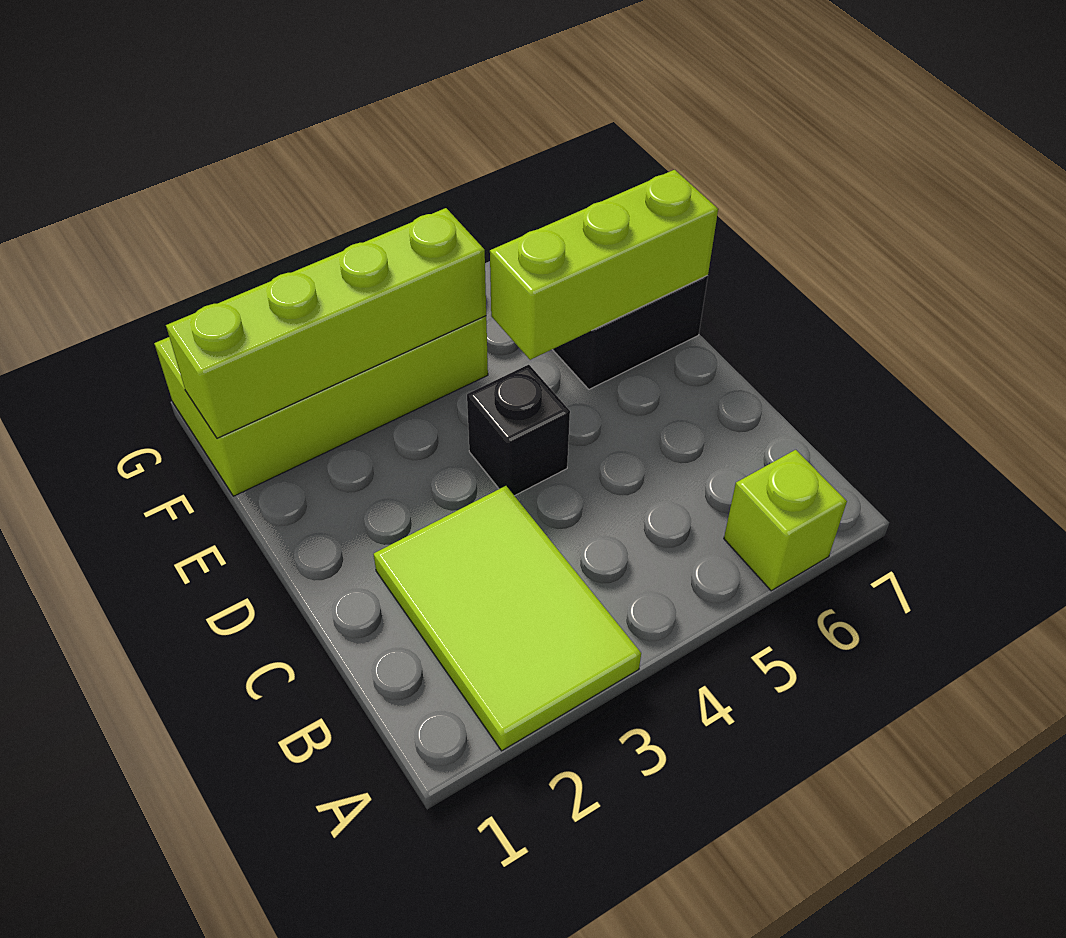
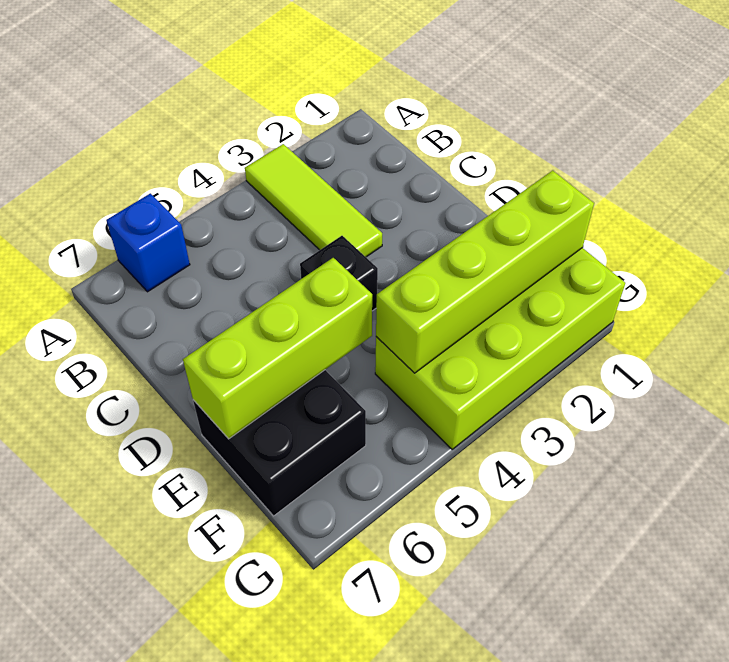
lime tile A2:C3 level 1 -> lime tile A3:C3 level 1
lime brick A6 level 1 -> blue brick A6 level 1

